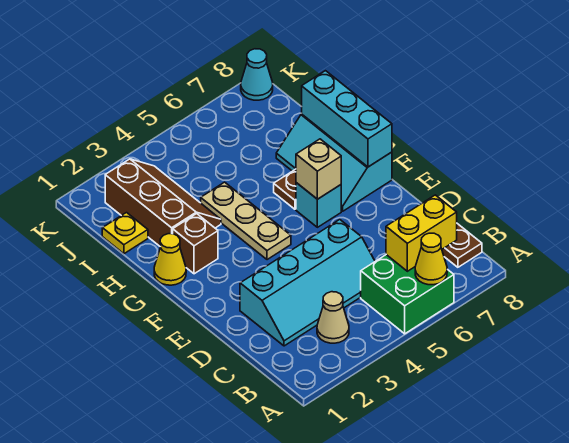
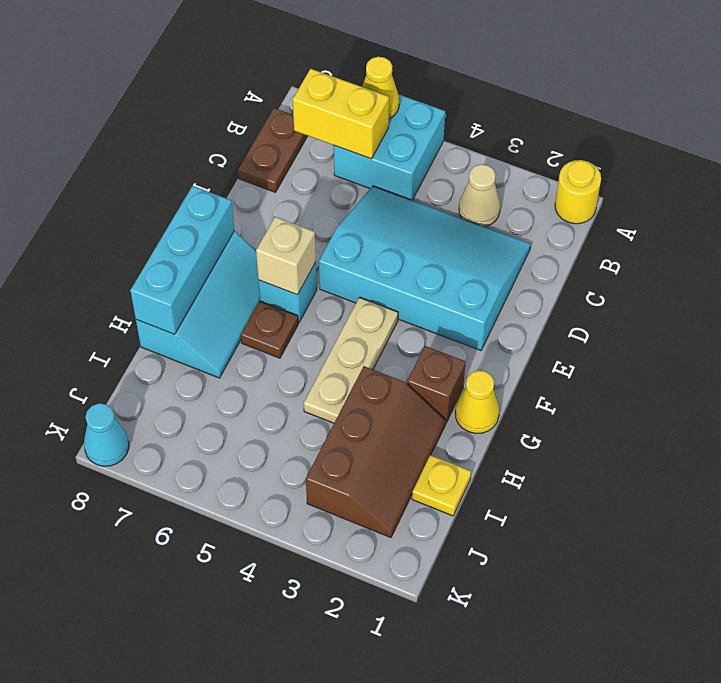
none -> yellow round brick A1 level 1
green brick A5:B6 level 1 -> cyan brick A5:B6 level 1
cyan slope C2:D5 level 1 top D -> cyan slope C2:E5 level 1 top E
brown slope H2:J3 level 1 top 2 -> brown slope H2:J3 level 1 top 3

